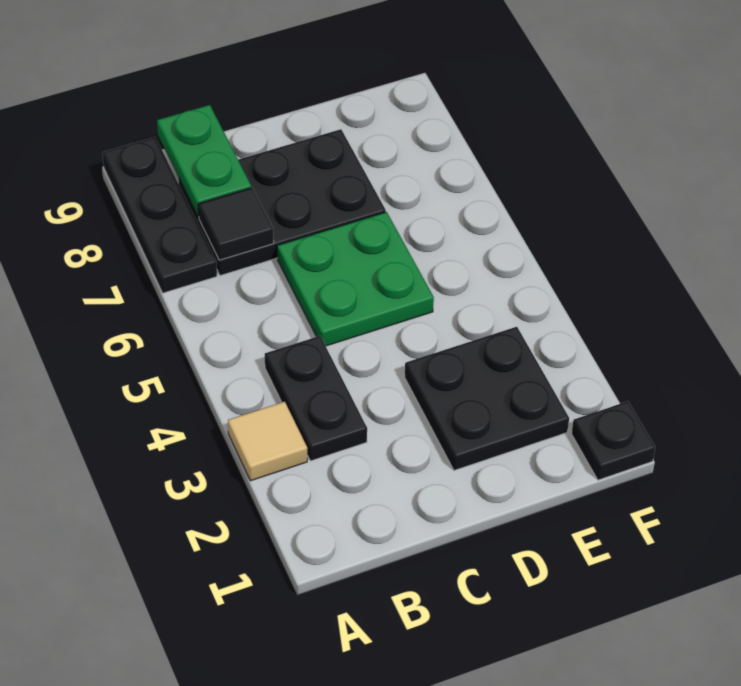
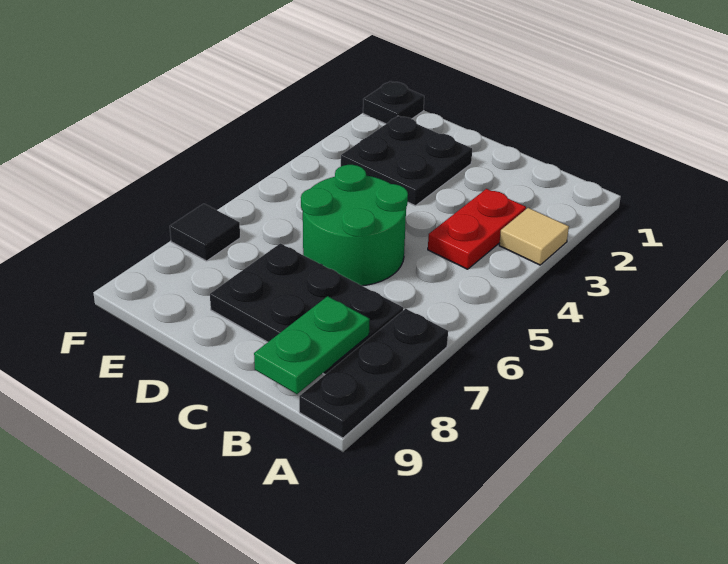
black plate B3:B4 level 1 -> red plate B3:B4 level 1
black tile B7 level 2 -> black tile F7 level 1
green plate C5:D6 level 1 -> green round brick C5:D6 level 1

